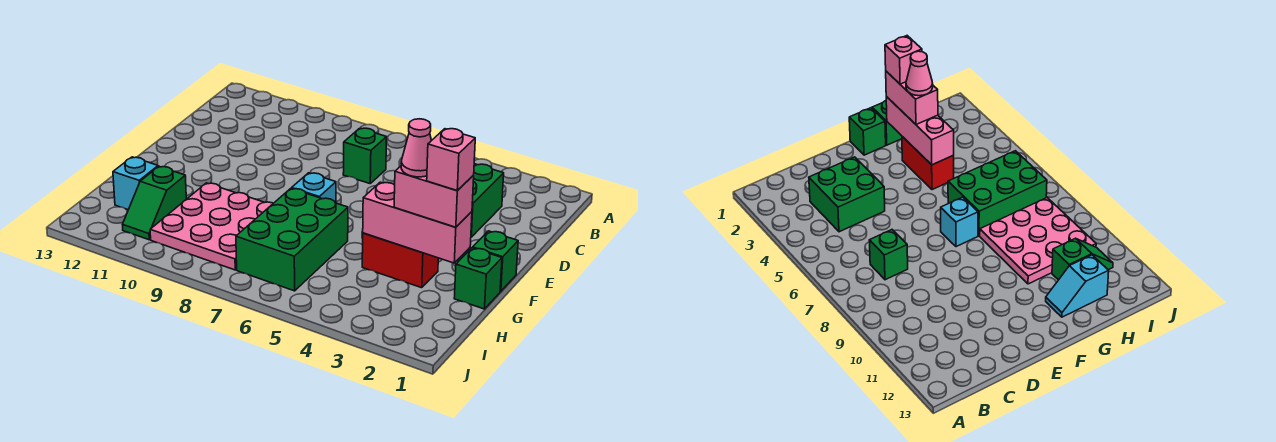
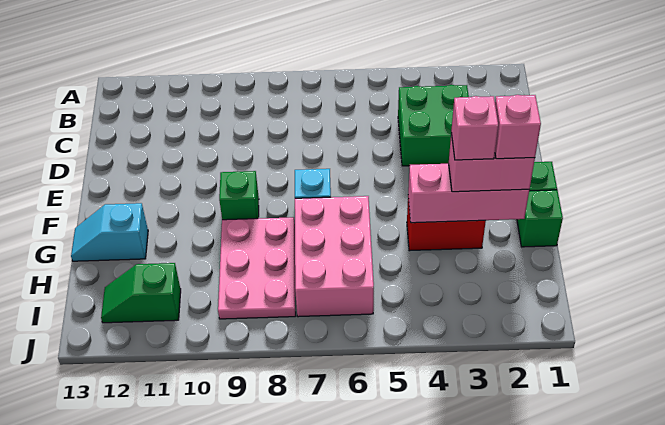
green brick C7 level 1 -> green brick F9 level 1
pink cone G3 level 4 -> pink brick G3 level 4
green brick G6:I7 level 1 -> pink brick G6:I7 level 1
pink plate G8:I10 level 1 -> pink plate G8:I9 level 1
cyan slope G12:H12 level 1 top H -> cyan slope G12:G13 level 1 top 12
green slope H11:I11 level 1 top H -> green slope I11:I12 level 1 top 11

